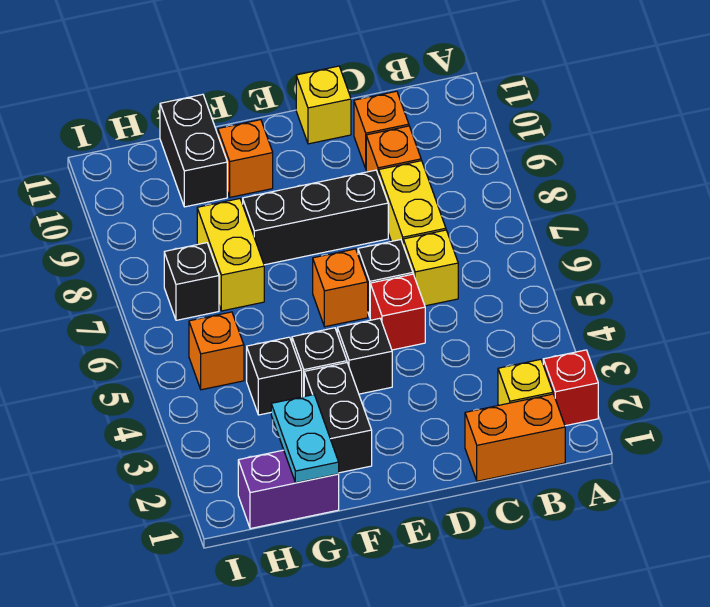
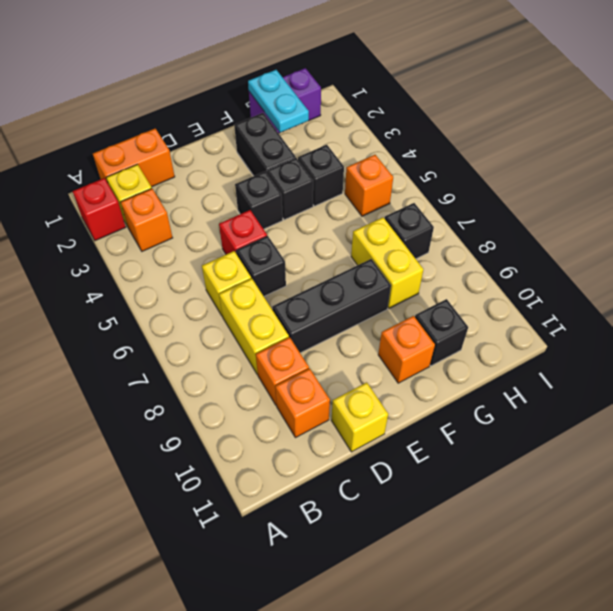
orange brick E6 level 1 -> orange brick B3 level 1
black brick G10:G11 level 1 -> black brick G10 level 1

